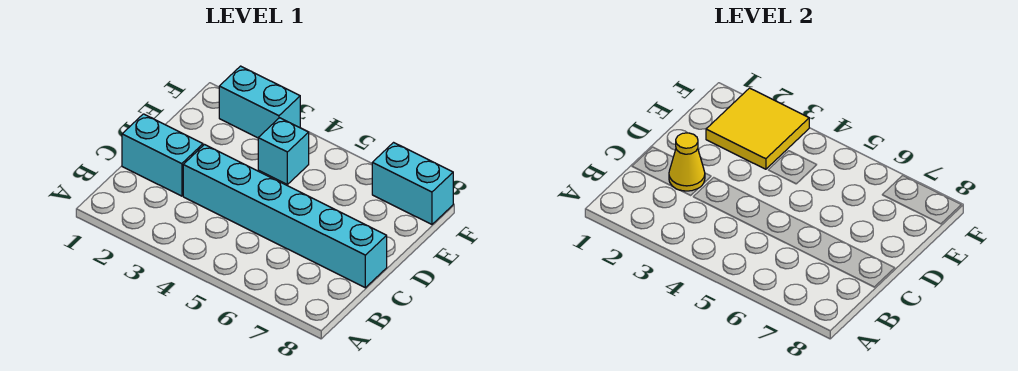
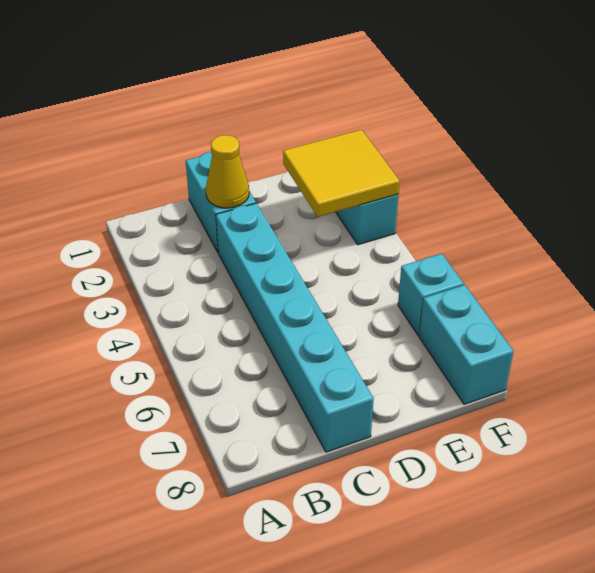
cyan brick E4 level 1 -> cyan brick F6 level 1

